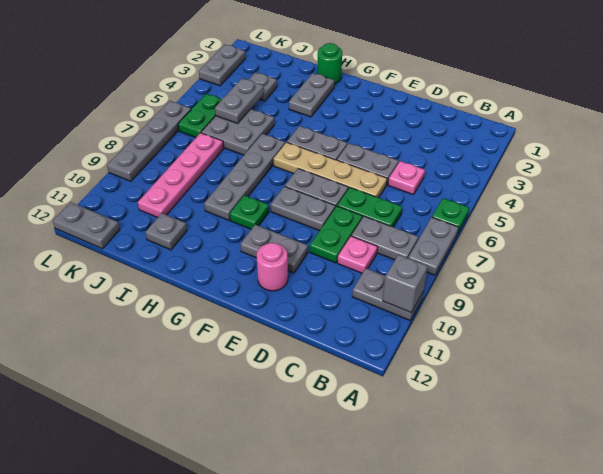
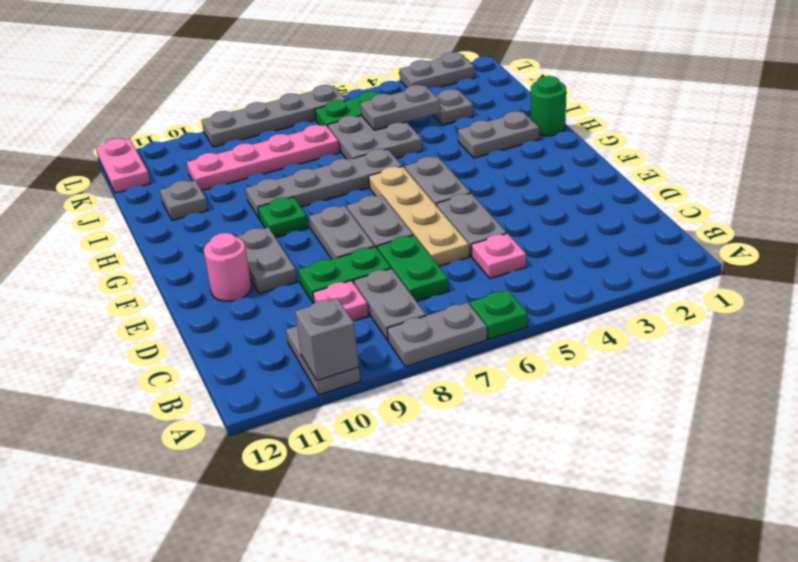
grey plate K12:L12 level 1 -> pink plate K12:L12 level 1

